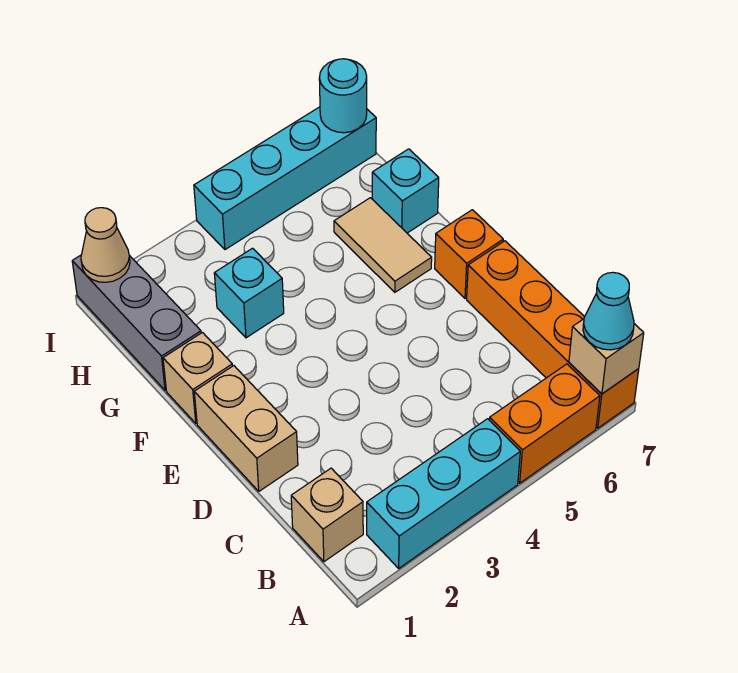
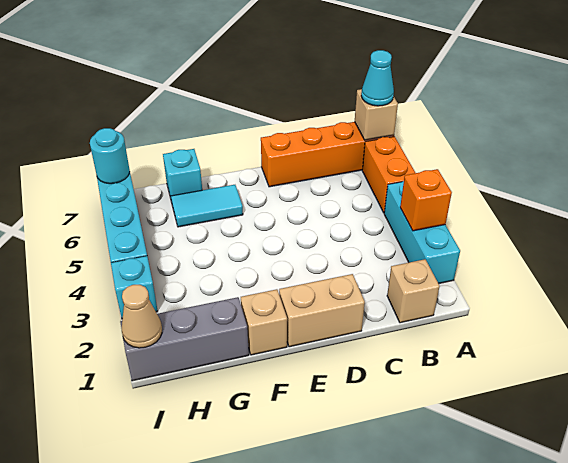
orange brick E7 level 1 -> orange brick A3 level 2
tan tile F6:G6 level 1 -> cyan tile F6:G6 level 1
cyan brick G3 level 1 -> cyan brick I3 level 1

